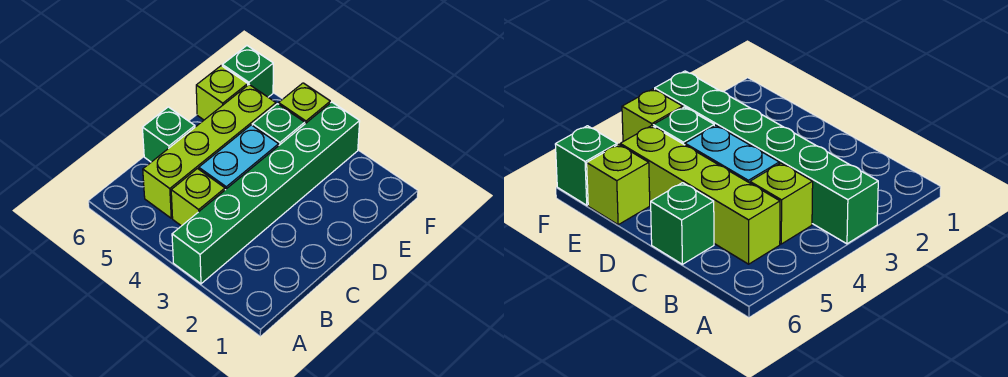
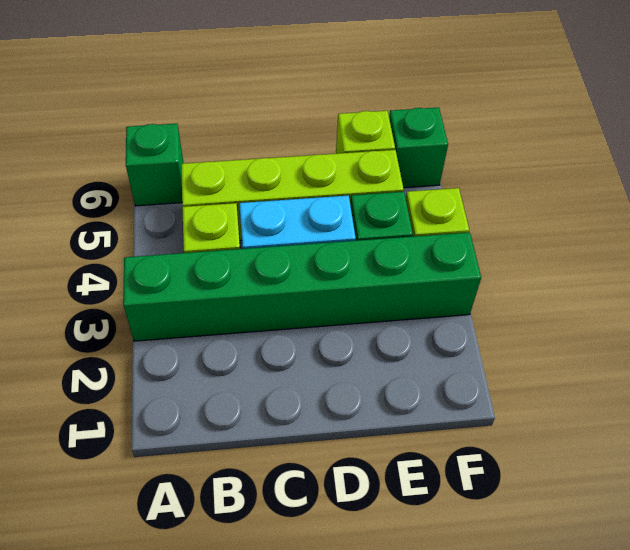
green brick C6 level 1 -> green brick A6 level 1

